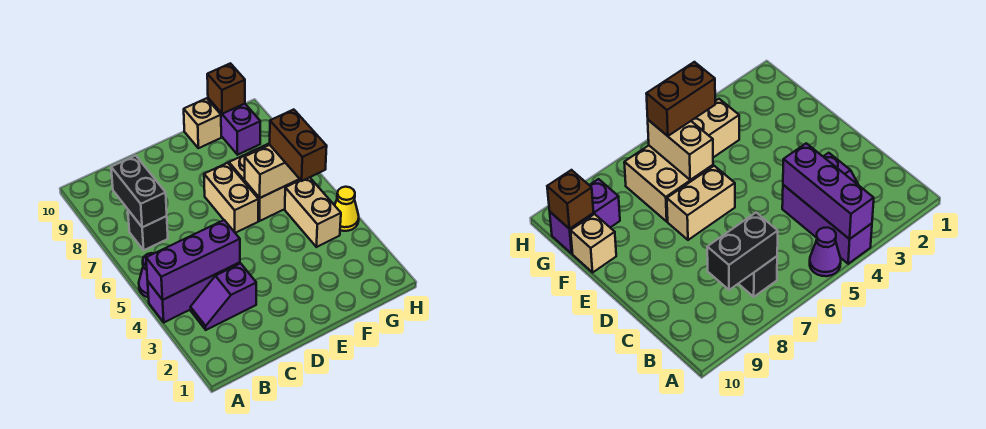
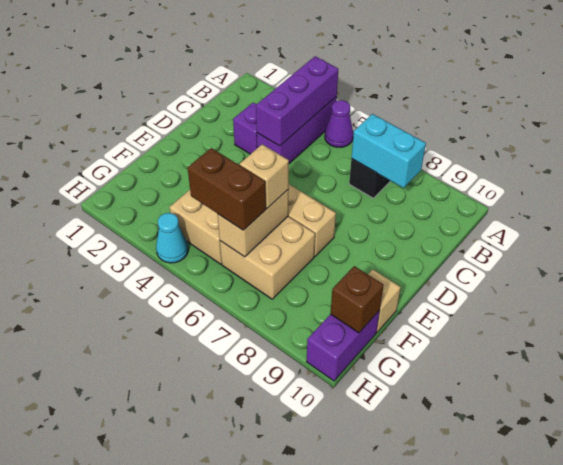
black brick B7:B8 level 2 -> cyan brick B7:B8 level 2
none -> tan brick F6 level 3
purple brick G9:G10 level 1 -> purple brick G10:H10 level 1
yellow cone H4 level 1 -> cyan cone H4 level 1

